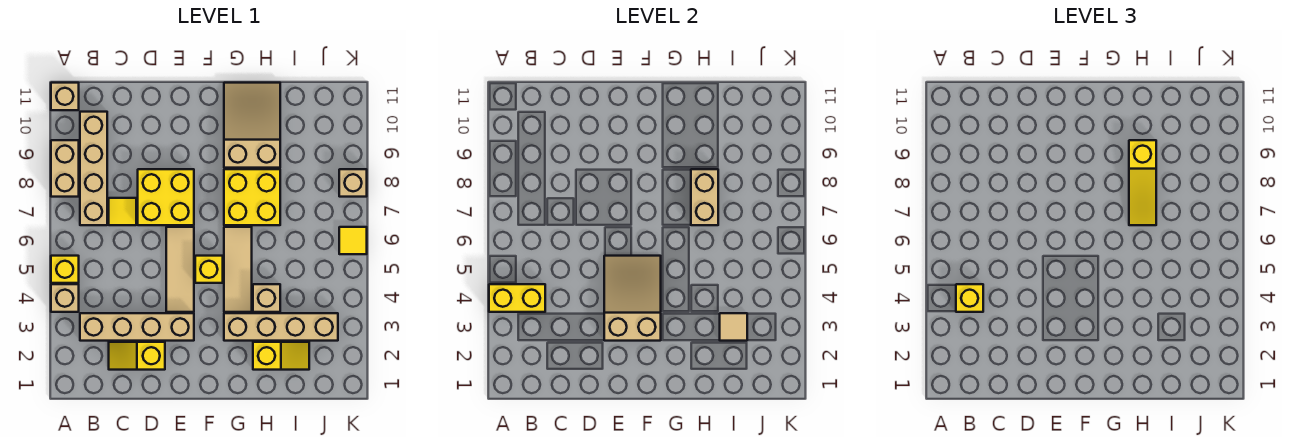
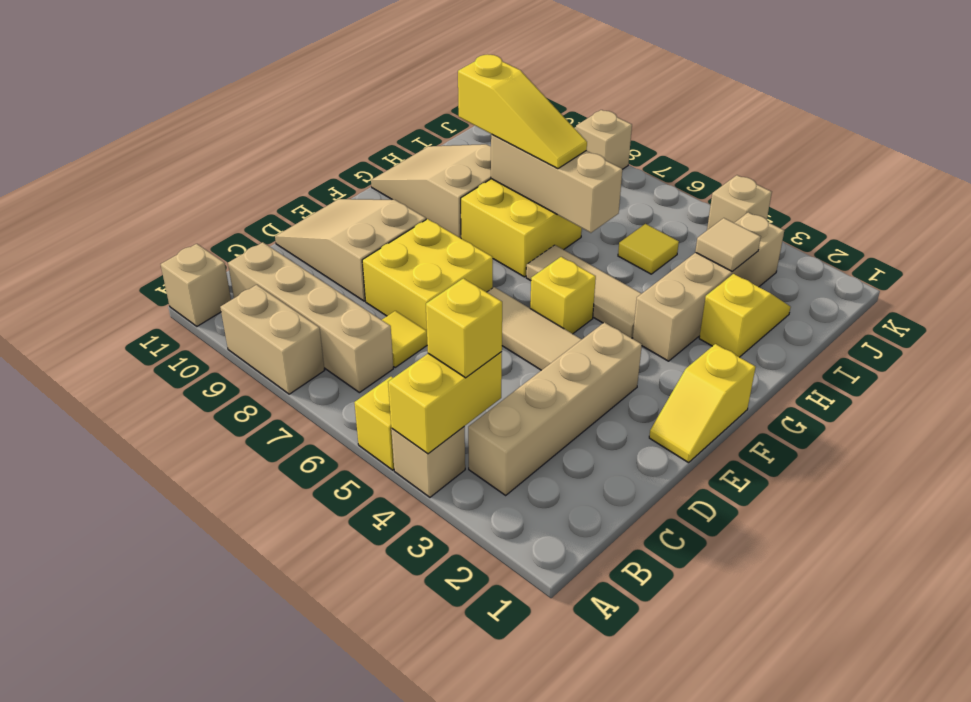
yellow slope C2:D2 level 1 top D -> yellow slope E1:F1 level 1 top F
tan slope E3:F5 level 2 top 3 -> tan slope D9:E11 level 1 top 9
tan brick H4 level 1 -> tan brick K4 level 1
tan brick H7:H8 level 2 -> tan brick H6:H8 level 2
yellow tile K6 level 1 -> yellow tile I5 level 1

